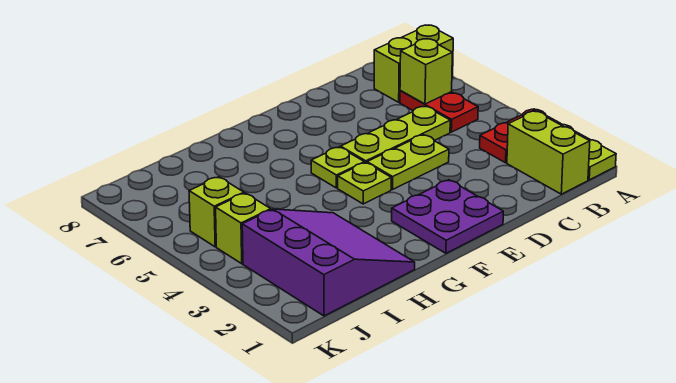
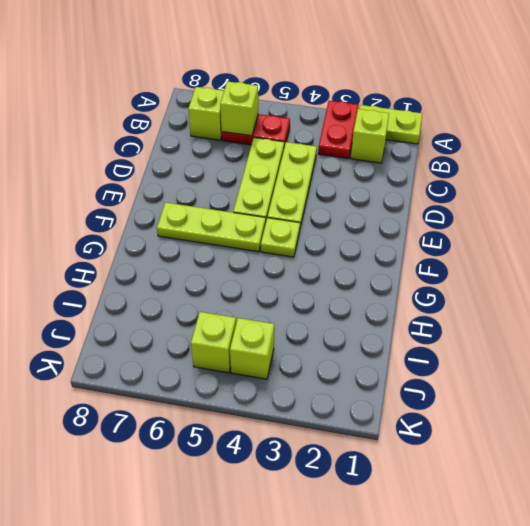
lime brick A7:B7 level 1 -> lime brick B7 level 1
lime brick B1:B2 level 1 -> lime brick B2 level 1
lime plate D4:E4 level 1 -> lime plate C4:E4 level 1
purple plate E1:F2 level 1 -> none
lime plate F5 level 1 -> lime plate F5:F7 level 1
purple slope H1:J3 level 1 top J -> none

